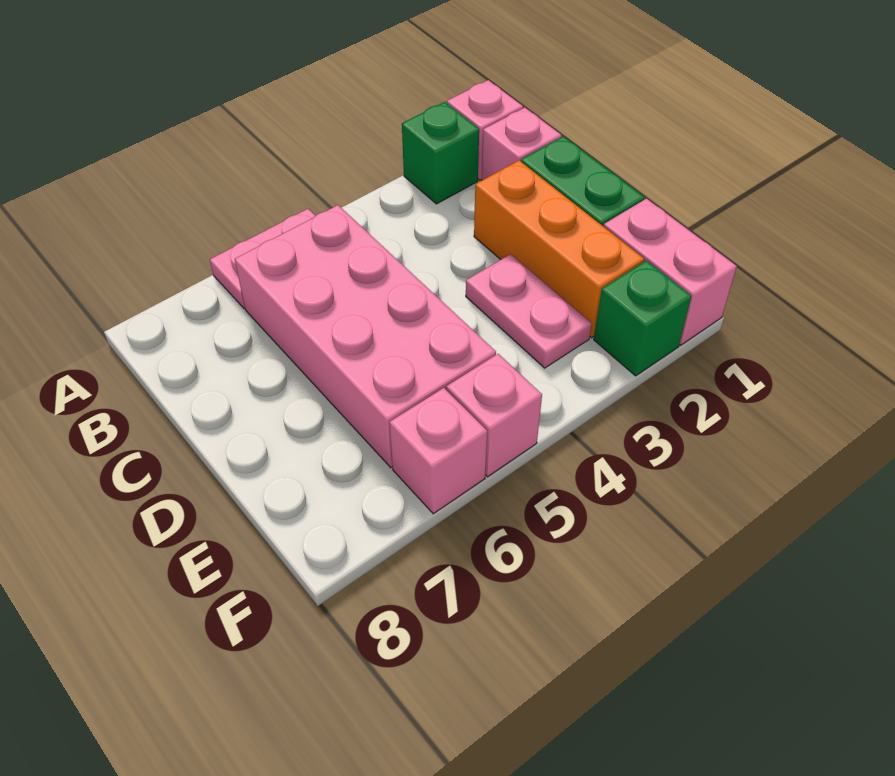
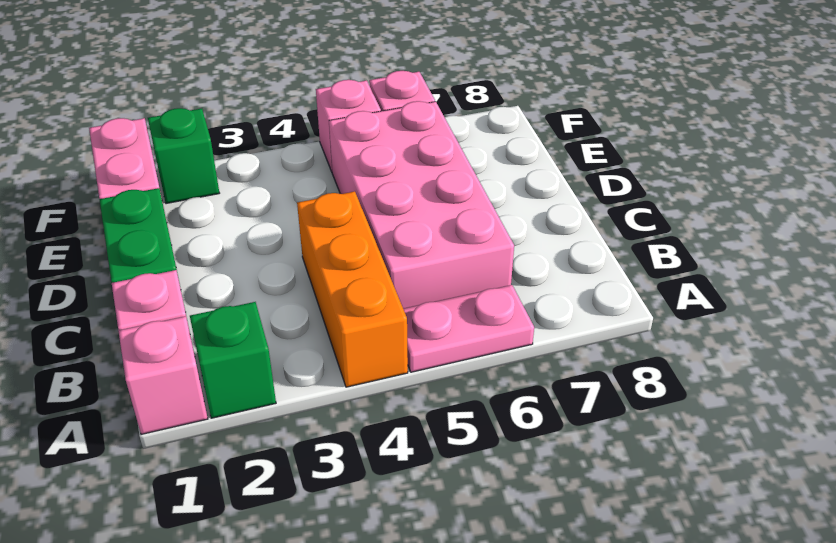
orange brick C2:E2 level 1 -> orange brick A4:C4 level 1
pink plate D3:E3 level 1 -> none

